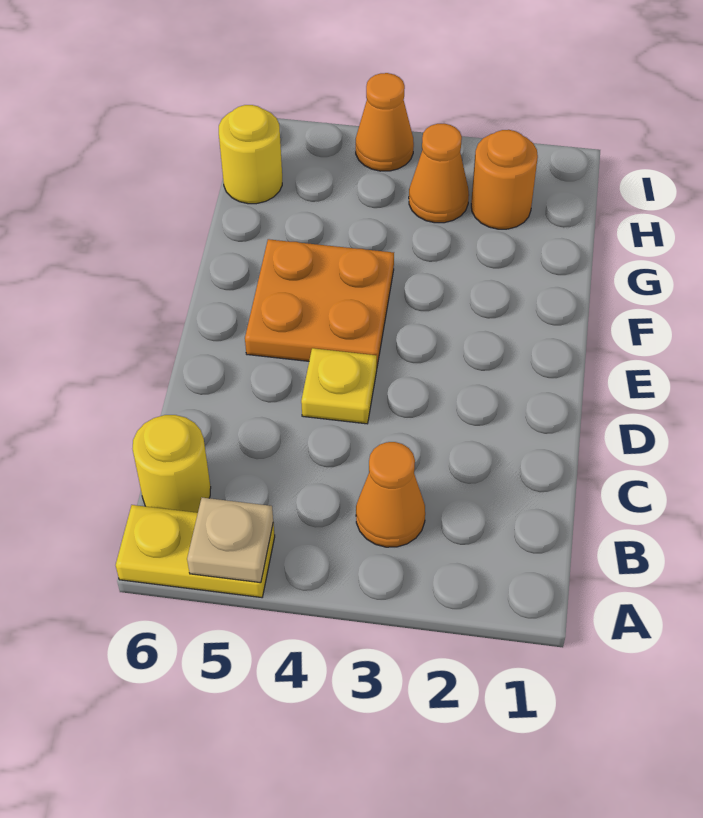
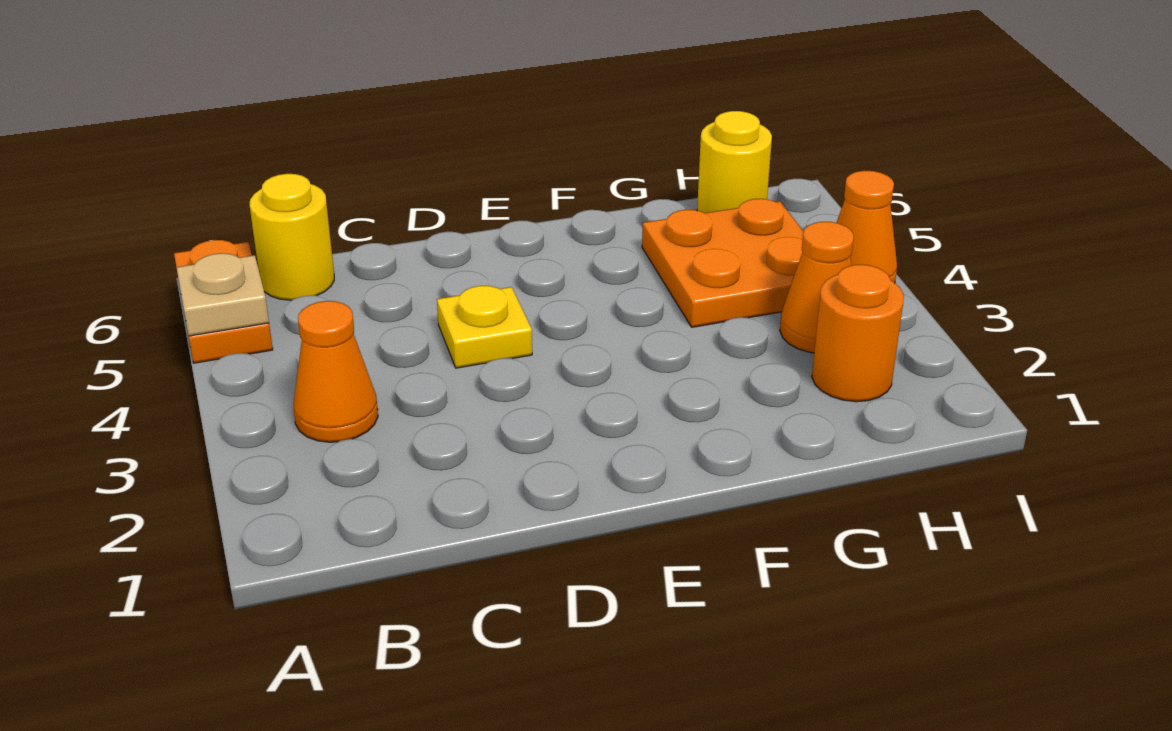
yellow plate A5:A6 level 1 -> orange plate A5:A6 level 1
orange plate E4:F5 level 1 -> orange plate G4:H5 level 1

